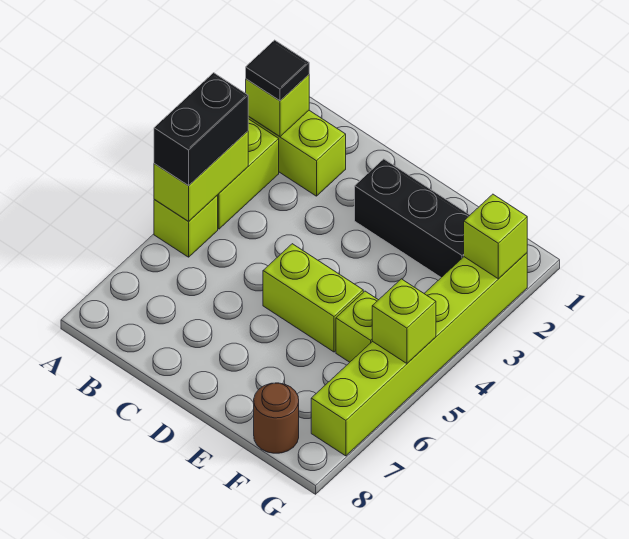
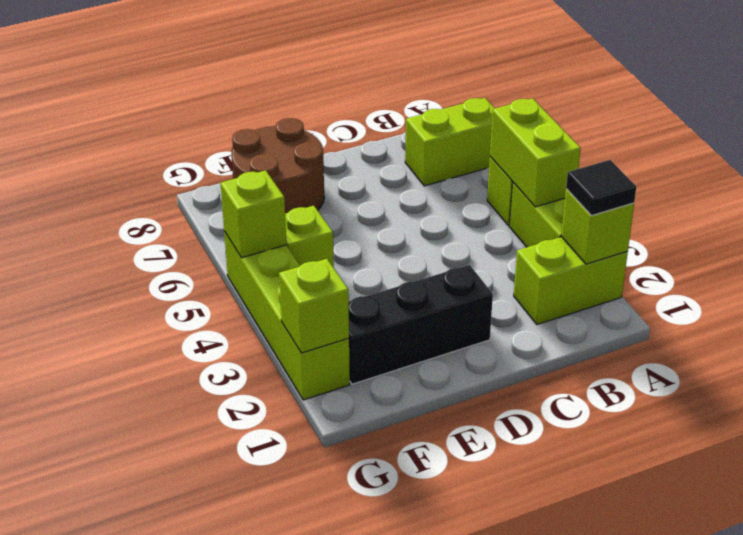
black brick A4:A5 level 3 -> none
lime brick D5:E5 level 1 -> lime brick A7:B7 level 1
brown round brick F8 level 1 -> brown round brick E7:F8 level 1
lime brick G2:G7 level 1 -> lime brick G2:G5 level 1

